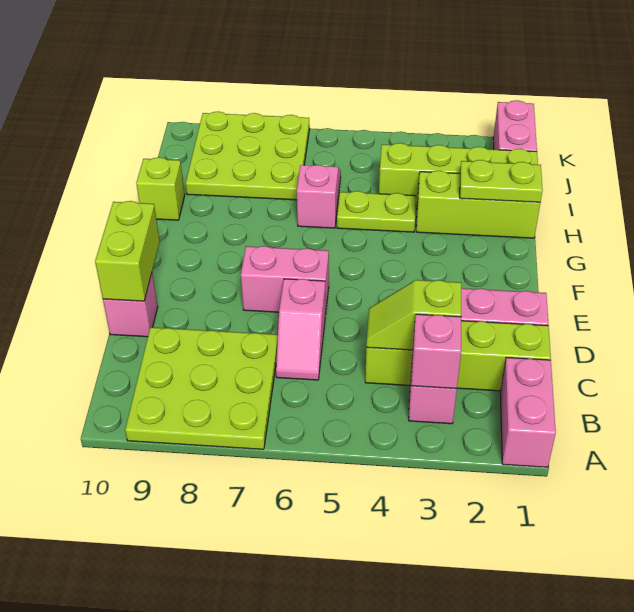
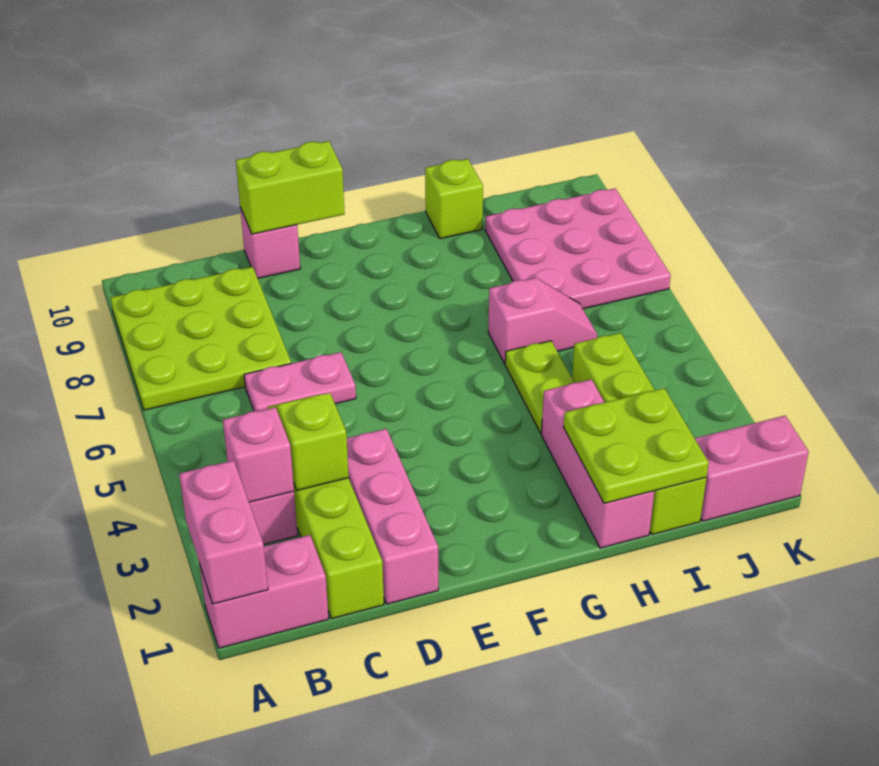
pink slope C6:D6 level 1 top D -> pink plate C6:D6 level 1
pink brick E6:E7 level 1 -> pink brick A1:A2 level 2
lime brick H1:H3 level 1 -> pink brick H1:H3 level 1
lime plate H1:H2 level 2 -> lime plate H1:I2 level 2
lime plate I7:K9 level 1 -> pink plate I7:K9 level 1

